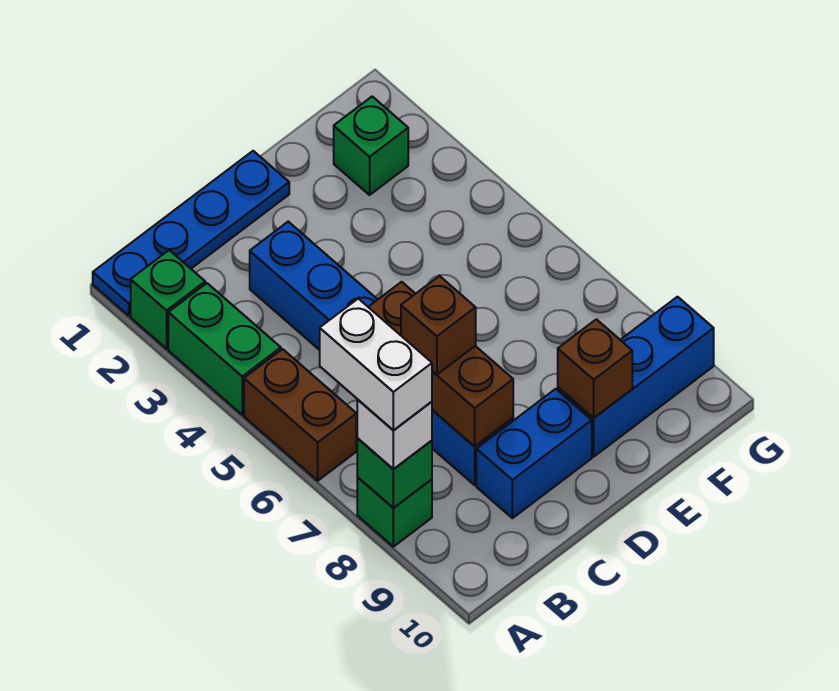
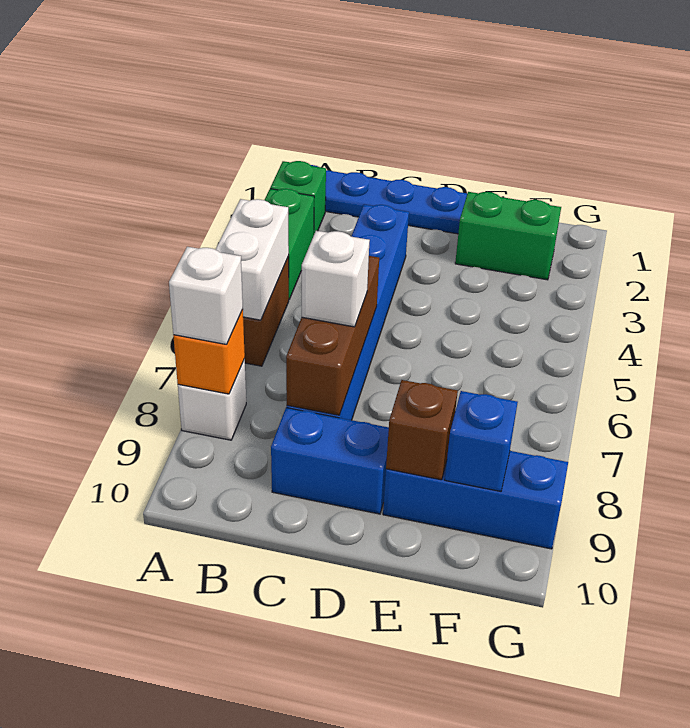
white brick A7:A8 level 4 -> white brick A5:A6 level 2
green brick A8 level 1 -> white brick A8 level 1
green brick A8 level 2 -> orange brick A8 level 2
brown brick C7 level 3 -> white brick C7 level 3
green brick F2 level 1 -> green brick E2:F2 level 1
none -> blue brick F9 level 2

